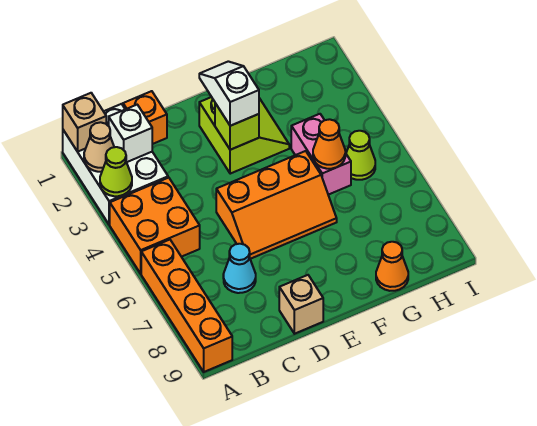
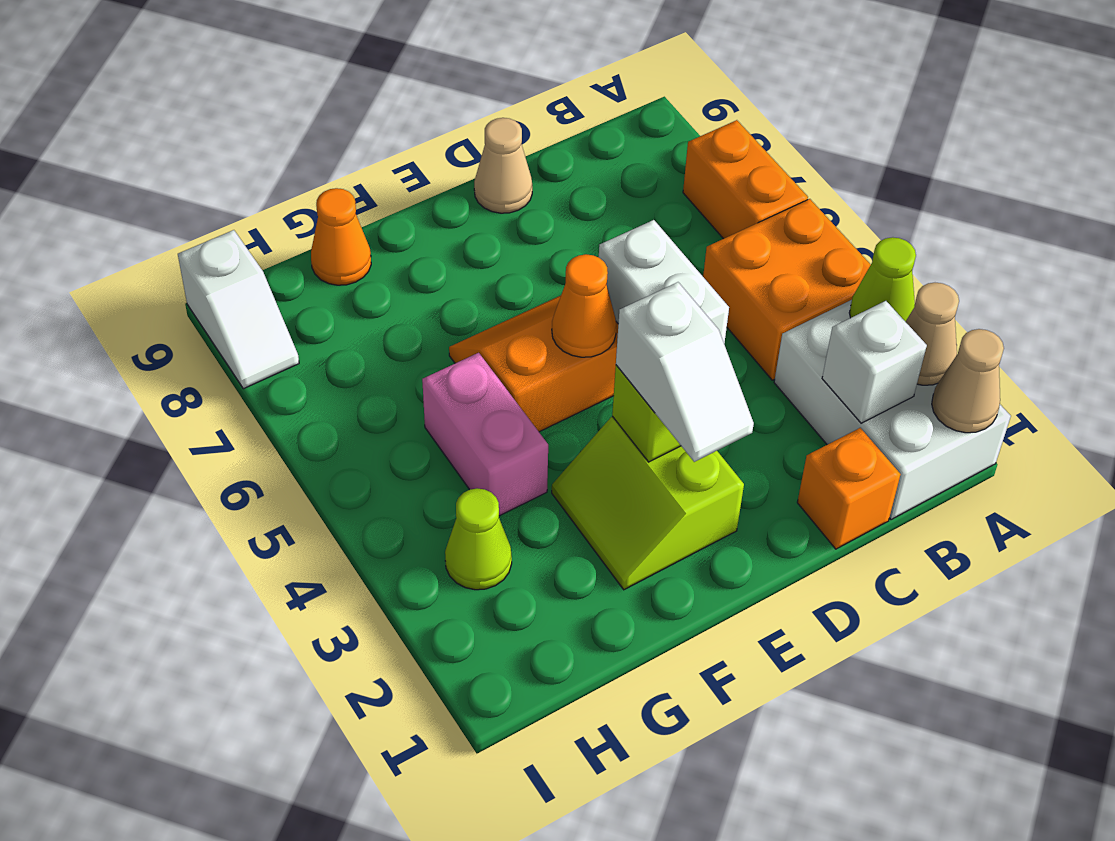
tan brick A1 level 2 -> tan cone A1 level 2
orange brick A6:A9 level 1 -> orange brick A6:A7 level 1
cyan cone C7 level 1 -> none
none -> white brick D4:D5 level 2
tan brick D9 level 1 -> tan cone D9 level 1
orange cone G5 level 2 -> orange cone E5 level 2
lime cone H5 level 1 -> lime cone H3 level 1
none -> white slope I8:I9 level 1 top 9

